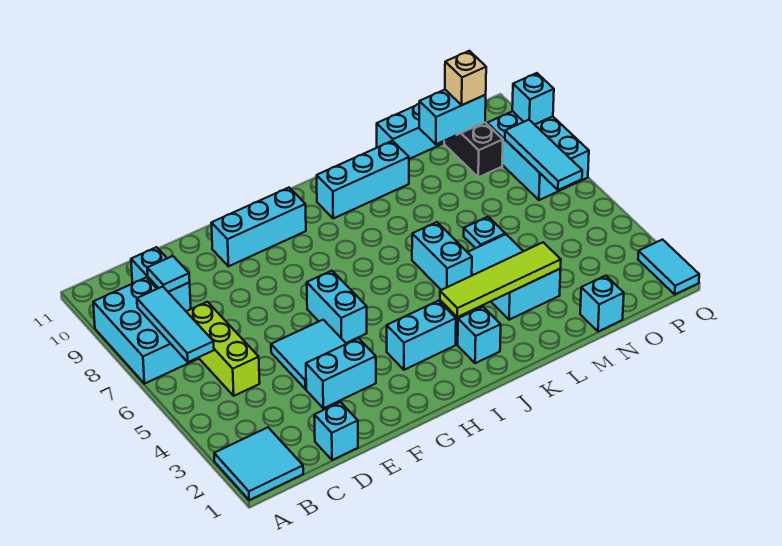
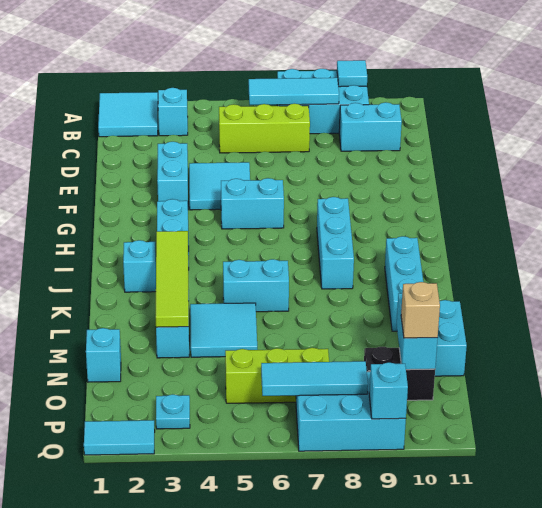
cyan tile C9 level 2 -> cyan tile A9 level 2
cyan brick D1 level 1 -> cyan brick B3 level 1
cyan brick F10:H10 level 1 -> cyan brick H8:J8 level 1
cyan plate M6 level 1 -> cyan plate P3 level 1
none -> lime brick O5:O7 level 1

